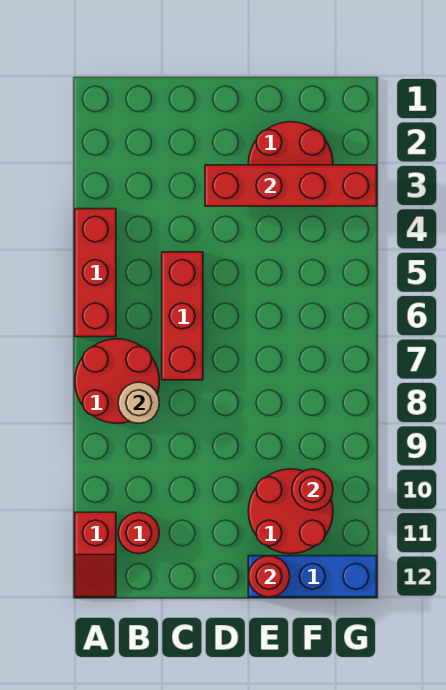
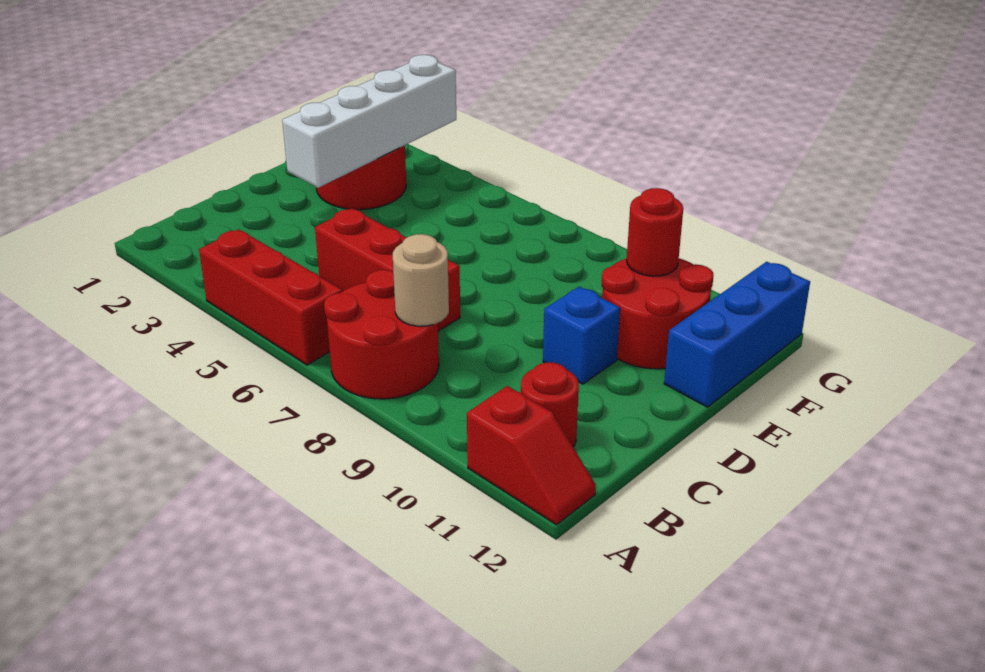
red brick D3:G3 level 2 -> white brick D3:G3 level 2
none -> blue brick D10 level 1
red round brick E12 level 2 -> none

